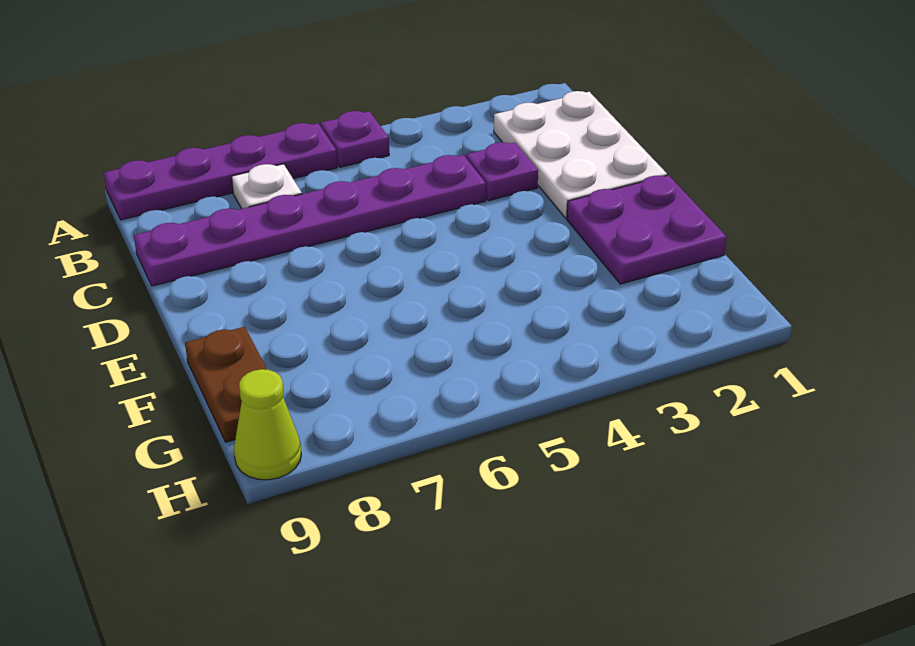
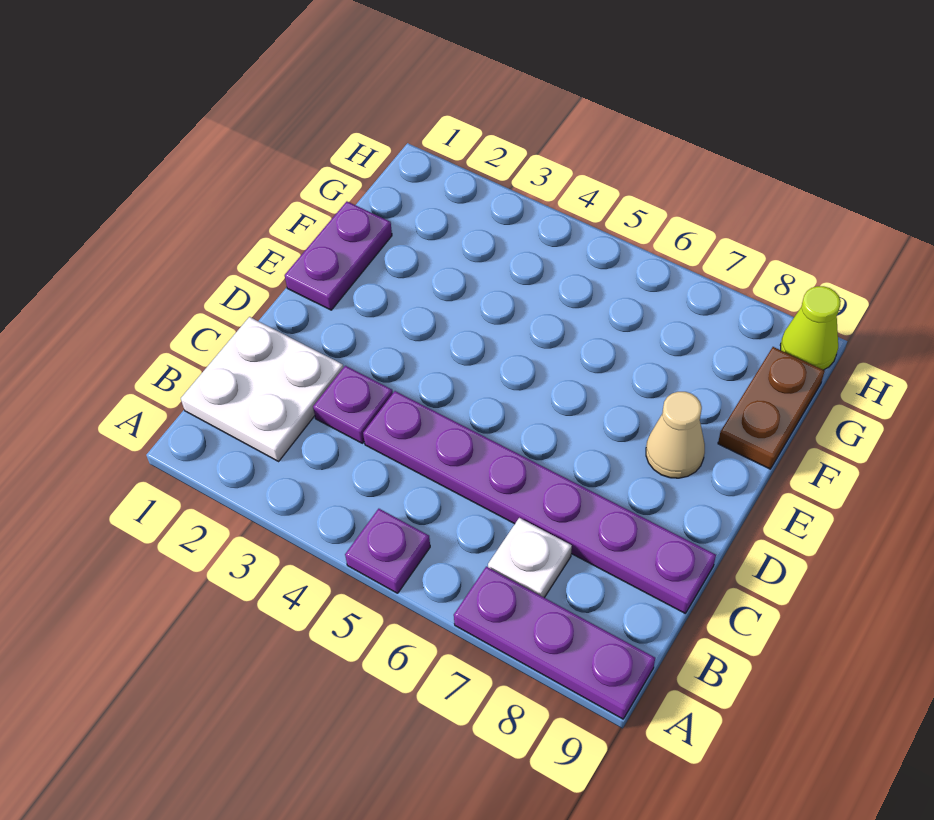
purple plate A6:A9 level 1 -> purple plate A7:A9 level 1
white plate B1:D2 level 1 -> white plate B1:C2 level 1
purple plate E1:F2 level 1 -> purple plate E1:F1 level 1
none -> tan cone E8 level 1

